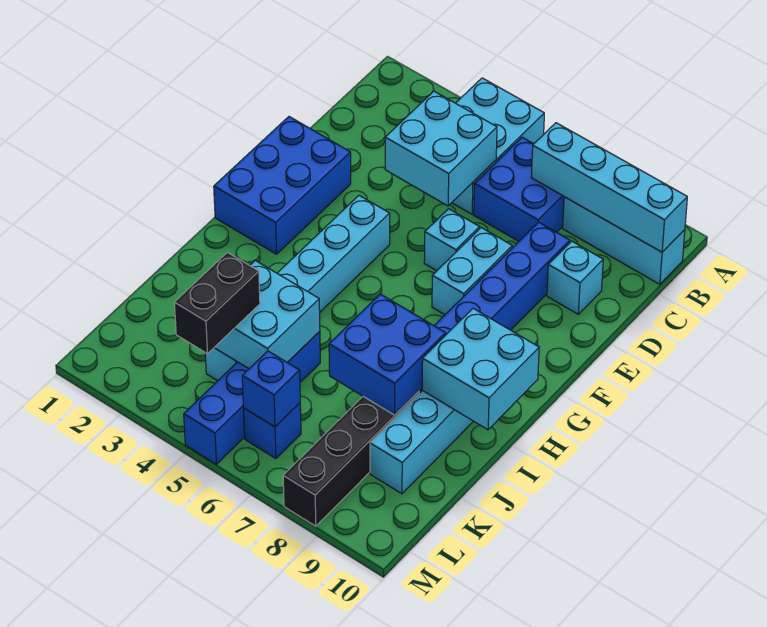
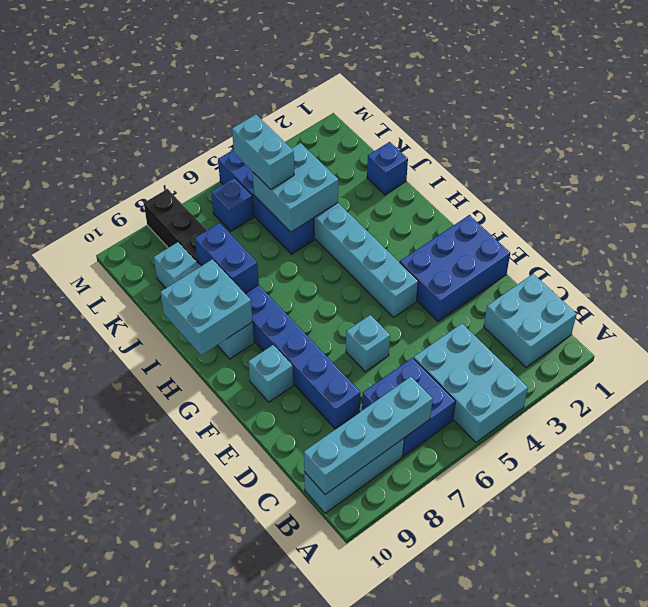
cyan brick C4:D5 level 2 -> cyan brick B1:C2 level 1
cyan brick D9 level 1 -> cyan brick F9 level 1
blue brick E1:G2 level 1 -> blue brick E1:F3 level 1
cyan brick E7:F7 level 1 -> cyan brick K5:L5 level 3
blue brick I7:J8 level 2 -> blue brick I8:J8 level 2
black brick K4:L4 level 3 -> none
blue brick L6 level 2 -> blue brick J1 level 1

